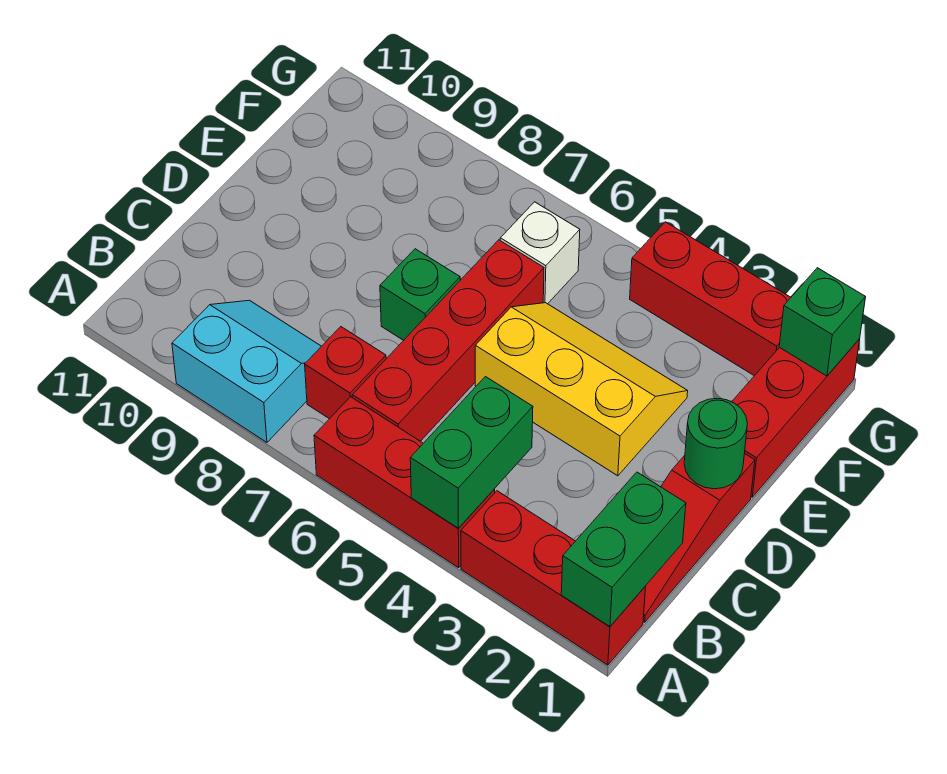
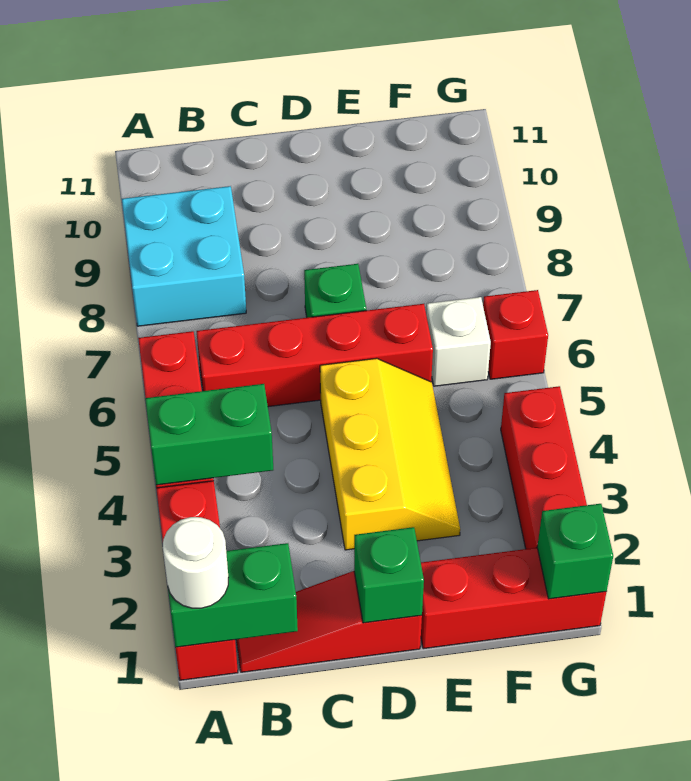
none -> white round brick A1 level 3
cyan slope A8:B9 level 1 top A -> cyan brick A8:B9 level 1
red brick B7 level 1 -> red brick G6 level 1
green round brick D1 level 2 -> green brick D1 level 2

